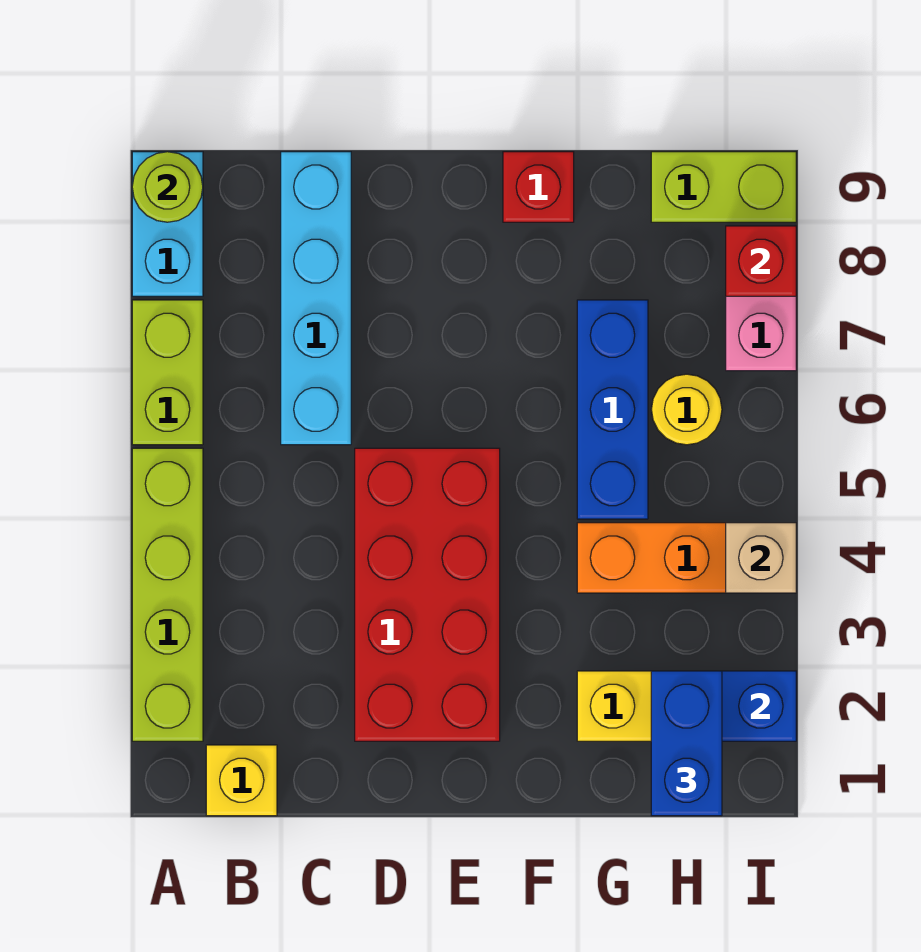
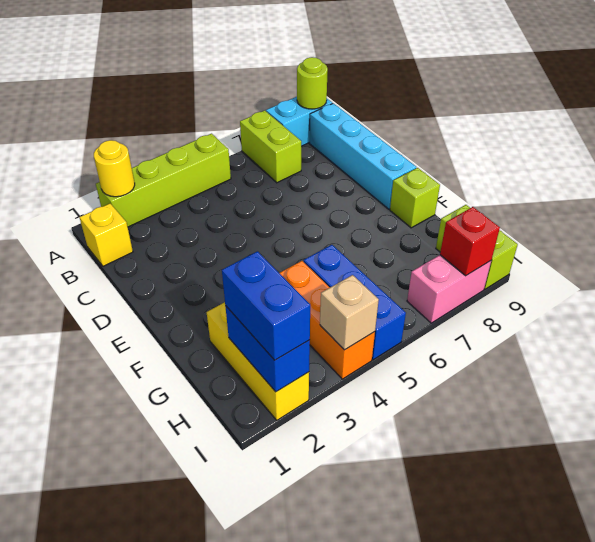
lime brick A6:A7 level 1 -> lime brick A7:B7 level 1
cyan brick C6:C9 level 1 -> cyan brick B9:E9 level 1
red brick D2:E5 level 1 -> none
red brick F9 level 1 -> lime brick F9 level 1
blue brick G5:G7 level 1 -> blue brick G5:I5 level 1
blue brick H1:H2 level 3 -> blue brick H2:I2 level 3
yellow round brick H6 level 1 -> yellow round brick A2 level 2

